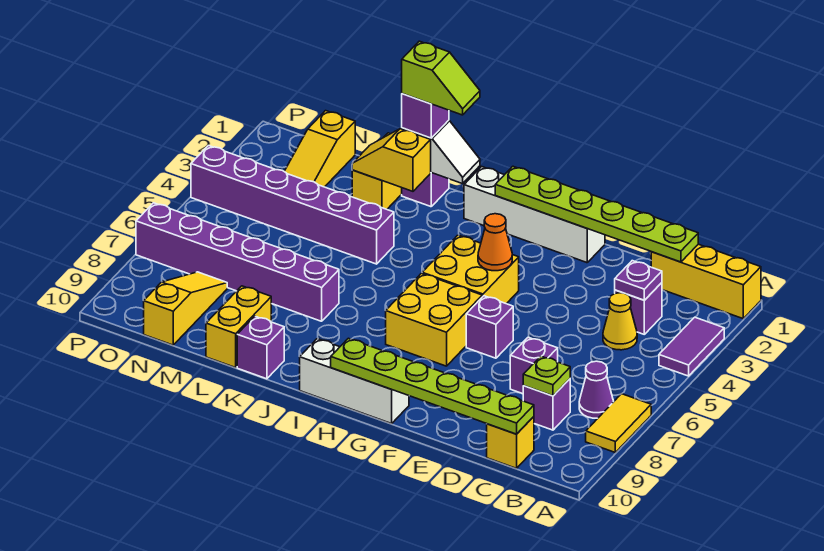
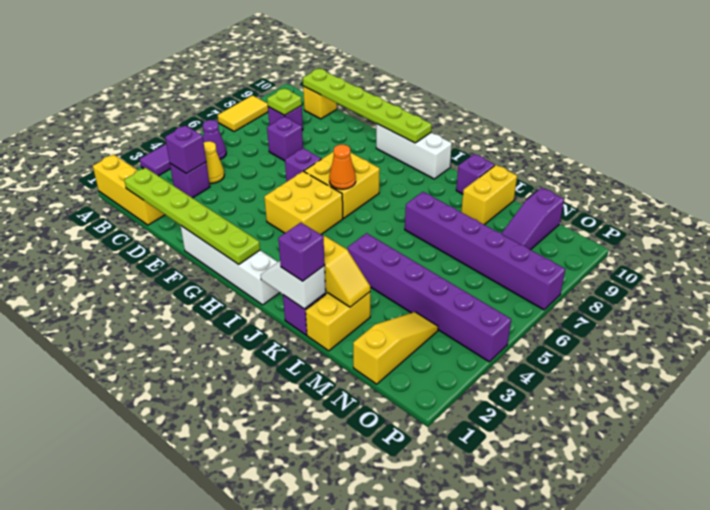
purple cone B7 level 1 -> purple cone B5 level 1
purple plate C3 level 2 -> purple brick C3 level 2
orange cone G4 level 2 -> orange cone H6 level 2
lime slope J1:K1 level 4 top K -> none
yellow slope N8:N10 level 1 top 10 -> purple slope N8:N10 level 1 top 10

